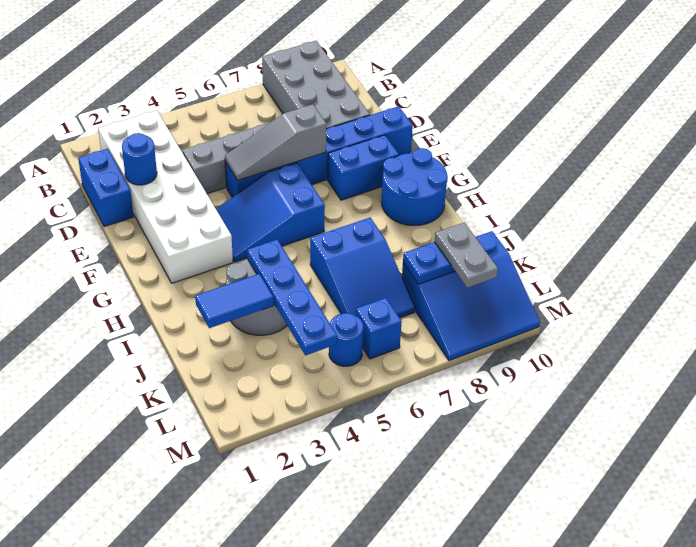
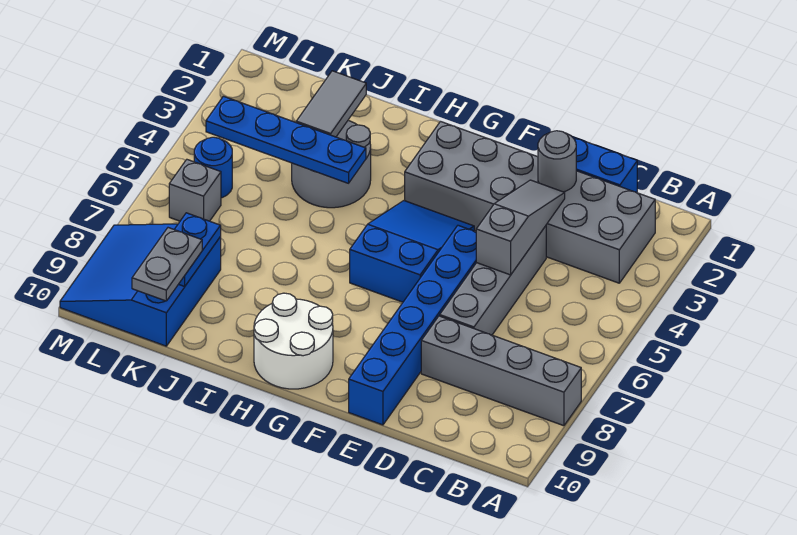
grey brick A8:D9 level 1 -> grey brick A8:D8 level 1
white brick B2:G3 level 1 -> grey brick B2:G3 level 1
blue round brick D2 level 2 -> grey round brick D2 level 2
grey slope E5:E7 level 2 top 7 -> grey slope D3:D5 level 2 top 5
blue brick F8:F9 level 1 -> none
blue round brick G9:H10 level 1 -> white round brick G9:H10 level 1
blue slope I6:K7 level 1 top I -> none
blue tile J2:J3 level 2 -> grey tile J2:J3 level 2
grey plate K9:L9 level 3 -> grey plate K9:K10 level 3
blue brick L6 level 1 -> grey brick L6 level 1

